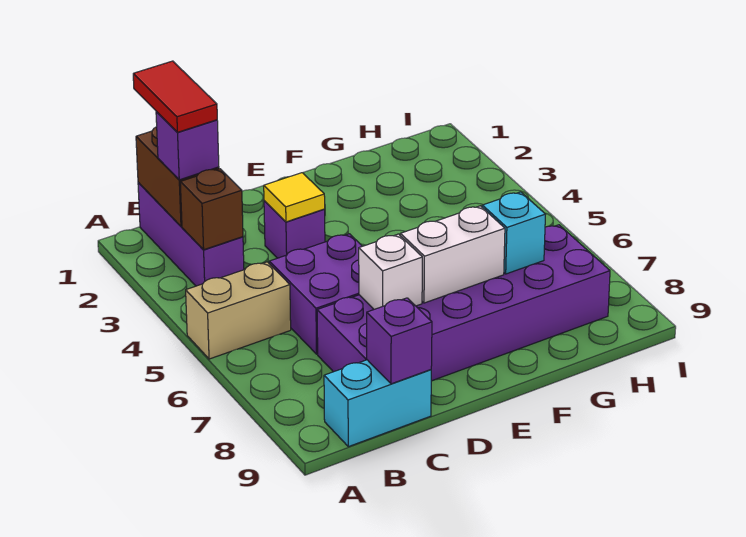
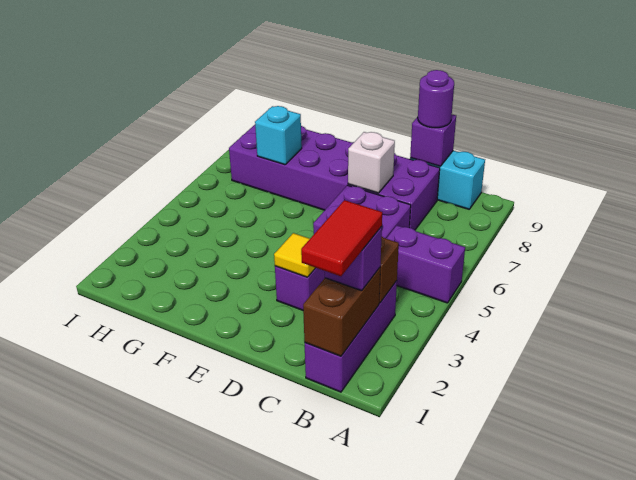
tan brick A5:B5 level 1 -> purple brick A5:B5 level 1
none -> purple round brick C9 level 3
white brick E7:F7 level 2 -> none

